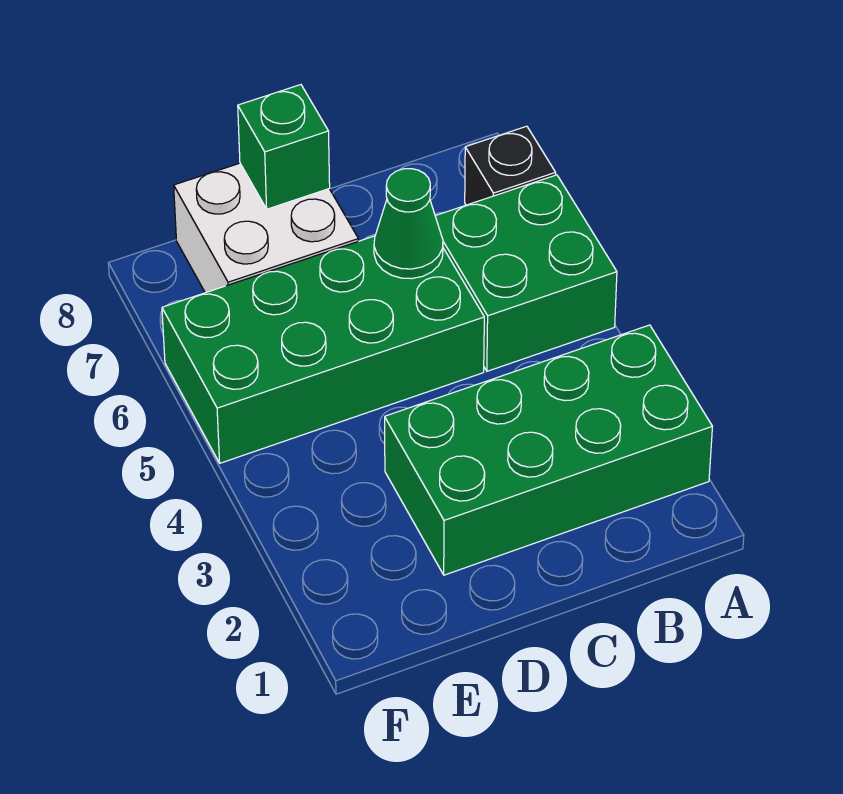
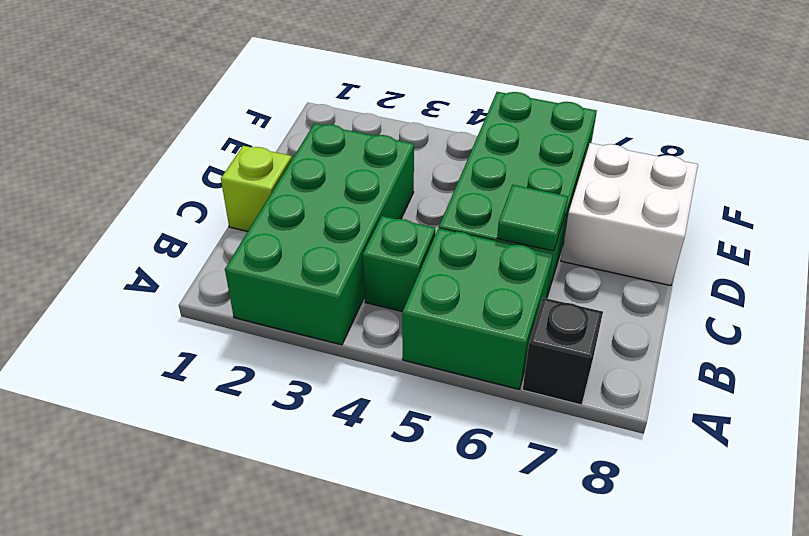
none -> lime brick C1 level 1
green cone C6 level 2 -> green tile C6 level 2
green brick D8 level 2 -> green brick B4 level 1

